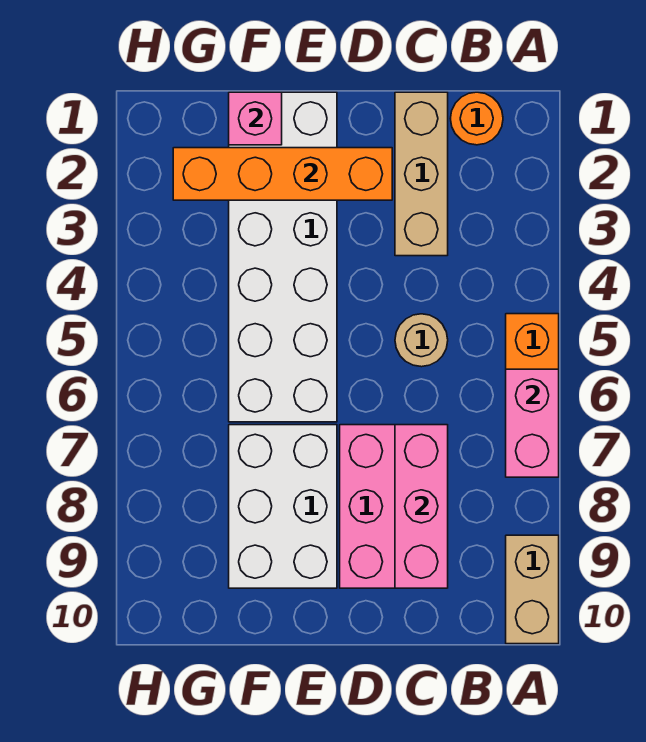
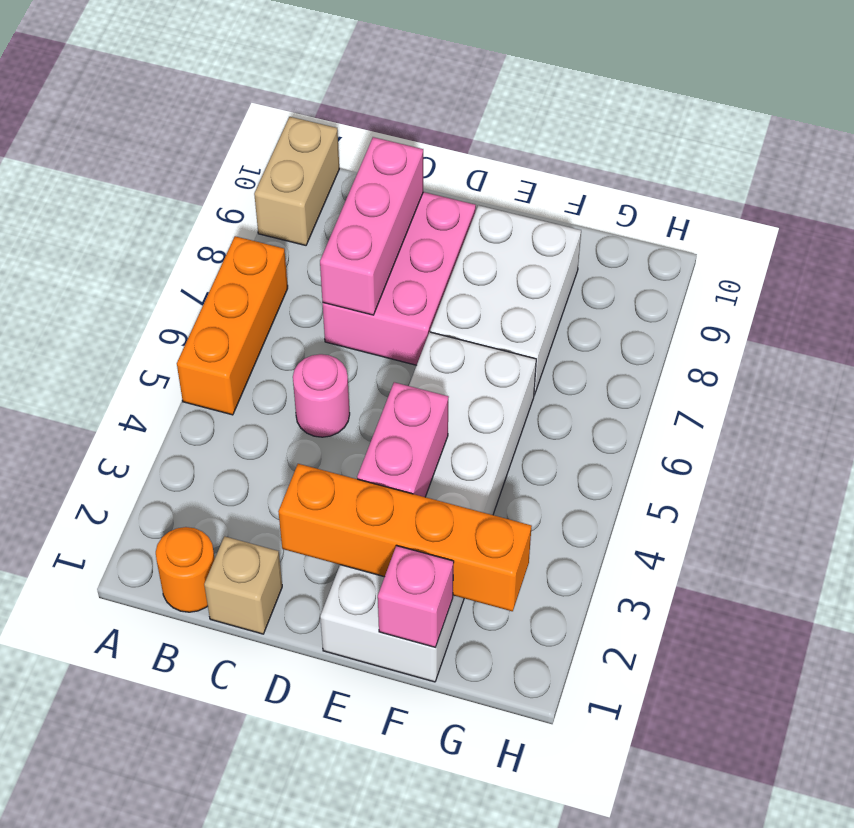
pink brick A6:A7 level 2 -> pink brick E3:E4 level 2
tan brick C1:C3 level 1 -> tan brick C1 level 1
tan round brick C5 level 1 -> pink round brick C5 level 1

